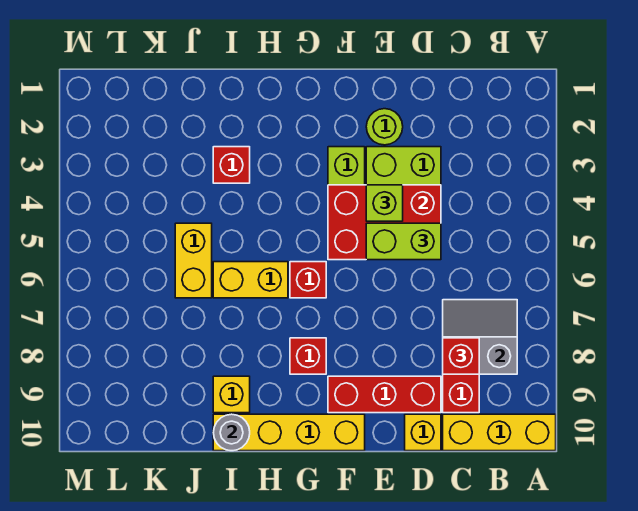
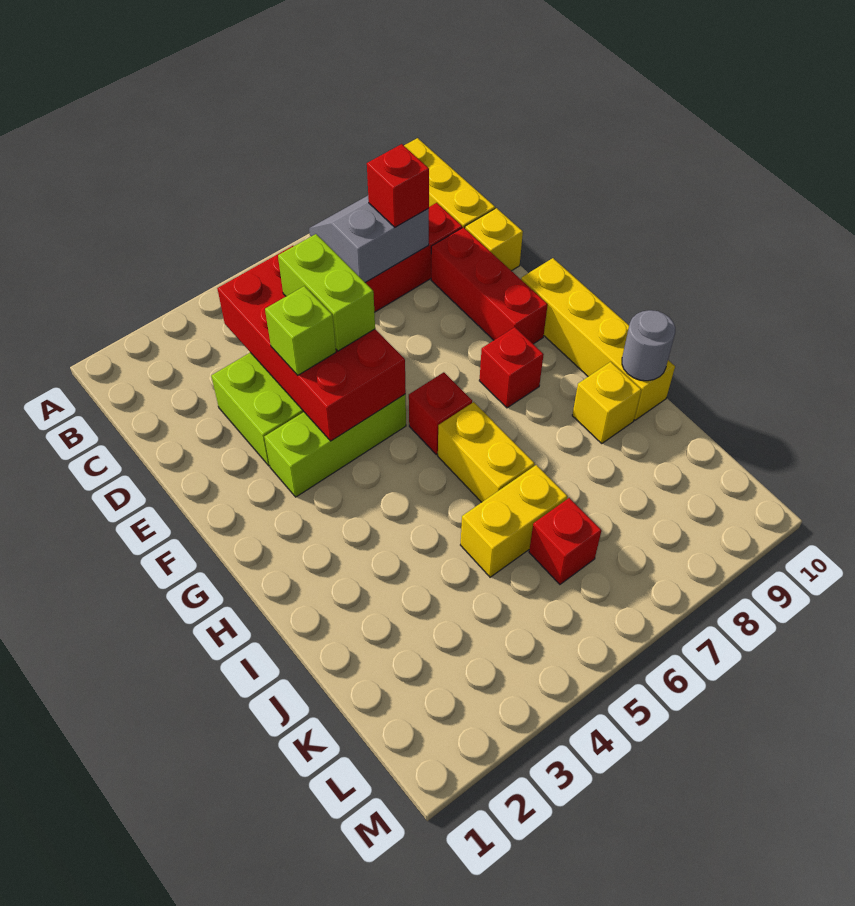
grey slope B7:C8 level 2 top 8 -> grey slope B7:C8 level 2 top C
red brick D4:F5 level 2 -> red brick C4:F5 level 2
lime round brick E2 level 1 -> none
red brick I3 level 1 -> red brick K6 level 1

